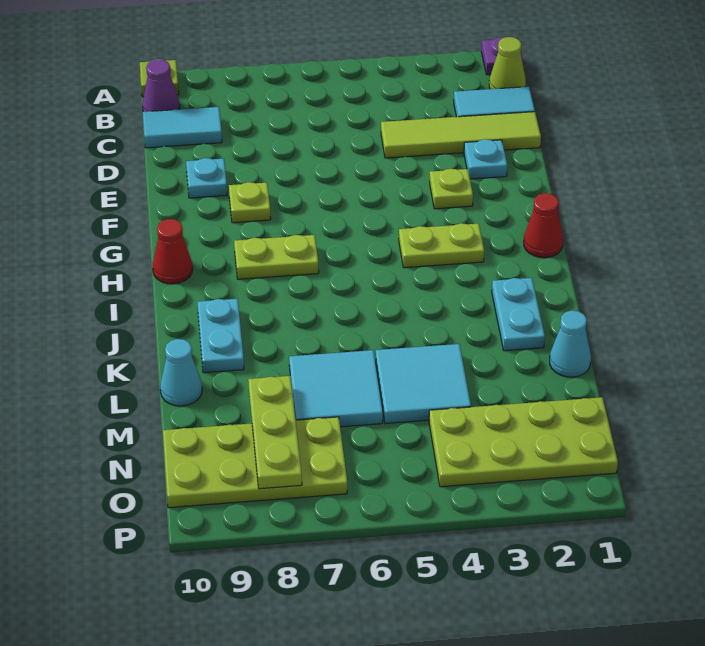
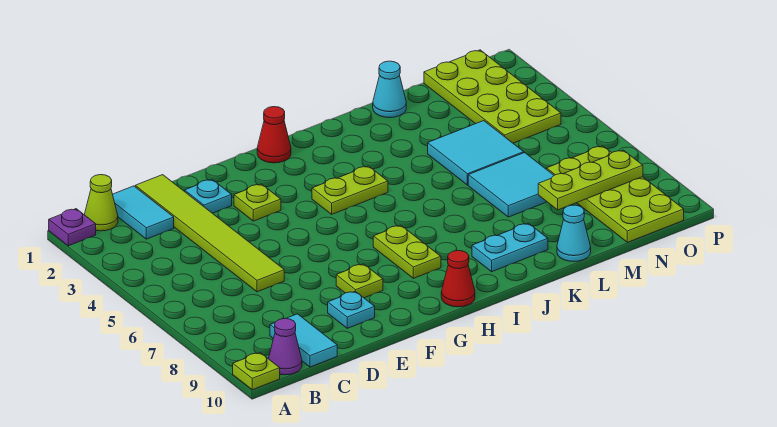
lime tile D1:D4 level 1 -> lime tile D1:D6 level 1
lime plate H3:H4 level 1 -> lime plate H4:I4 level 1
cyan plate J2:K2 level 1 -> none

